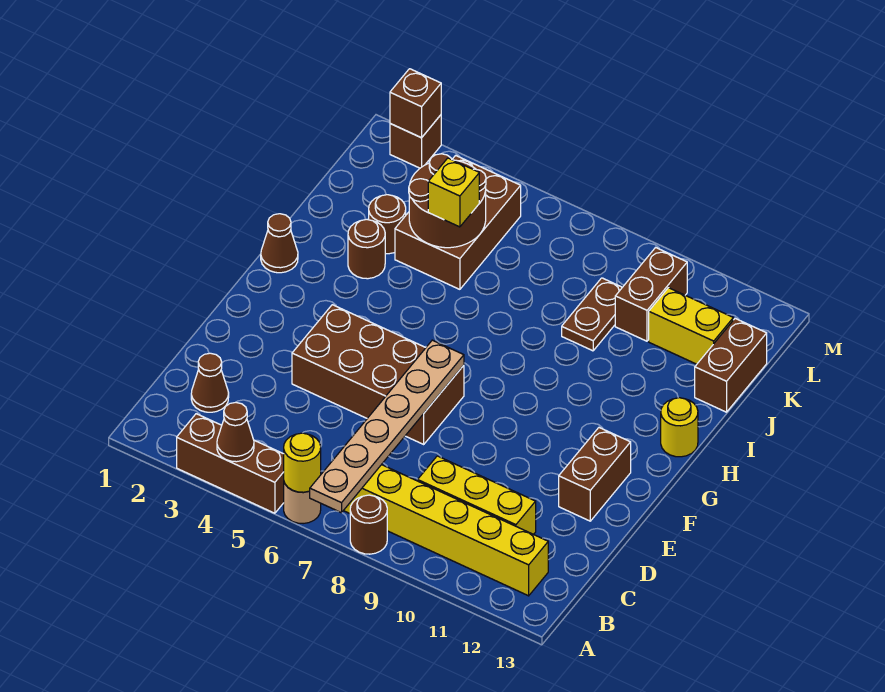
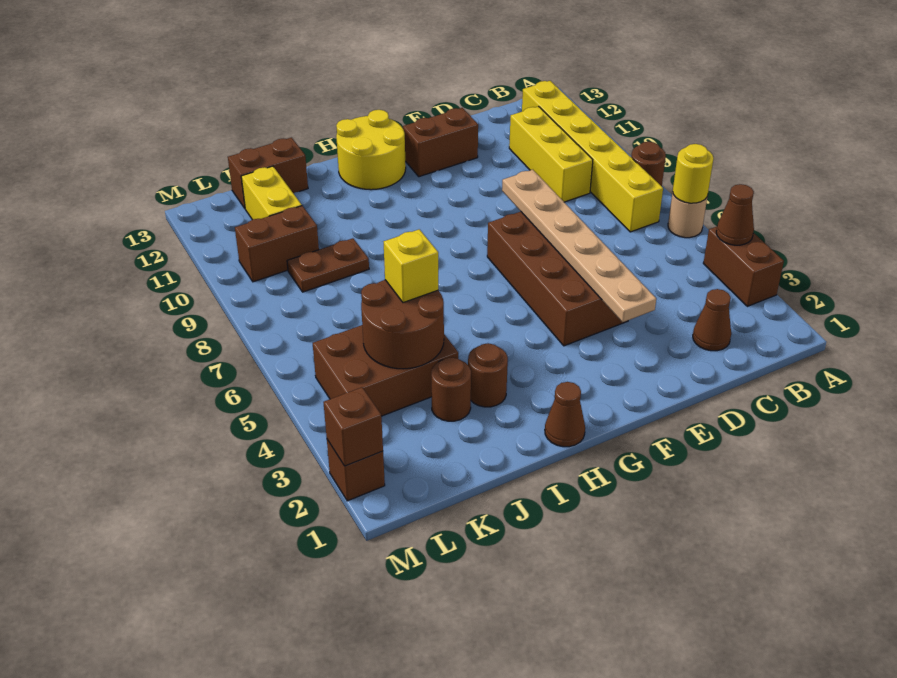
brown brick A3:A5 level 1 -> brown brick A3:A4 level 1
tan plate A7:F7 level 2 -> tan plate E3:E8 level 2
yellow round brick H13 level 1 -> yellow round brick G12:H13 level 1

